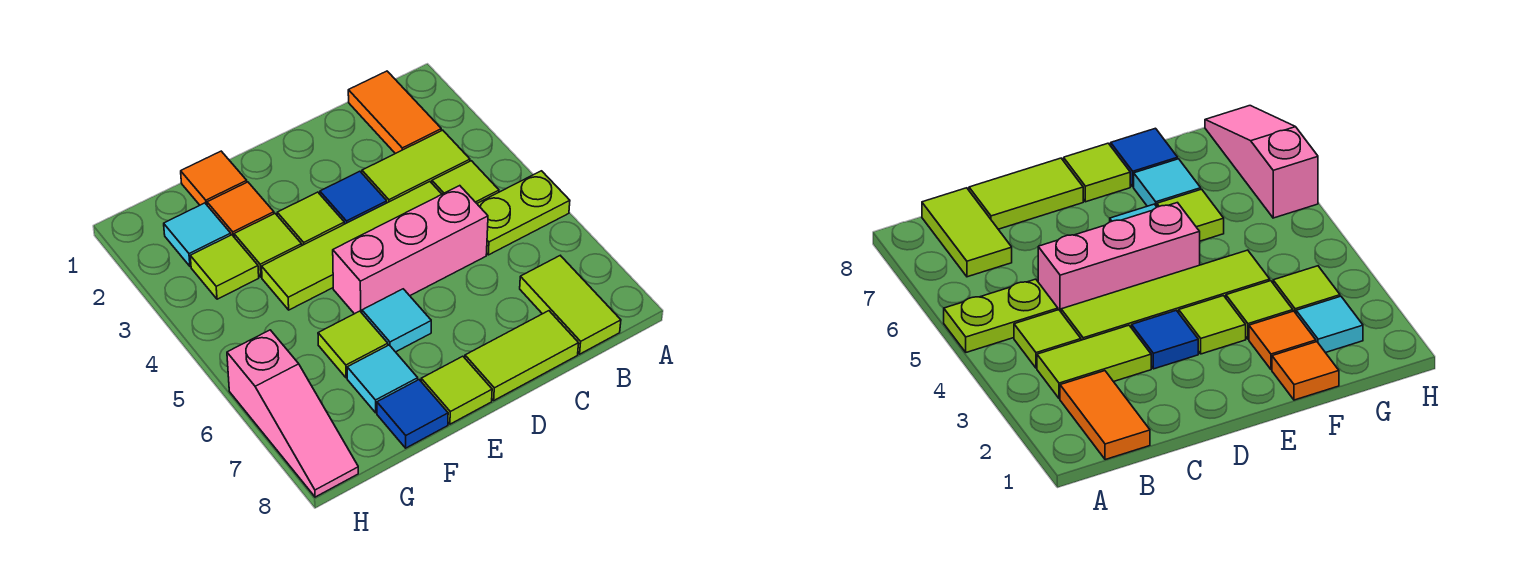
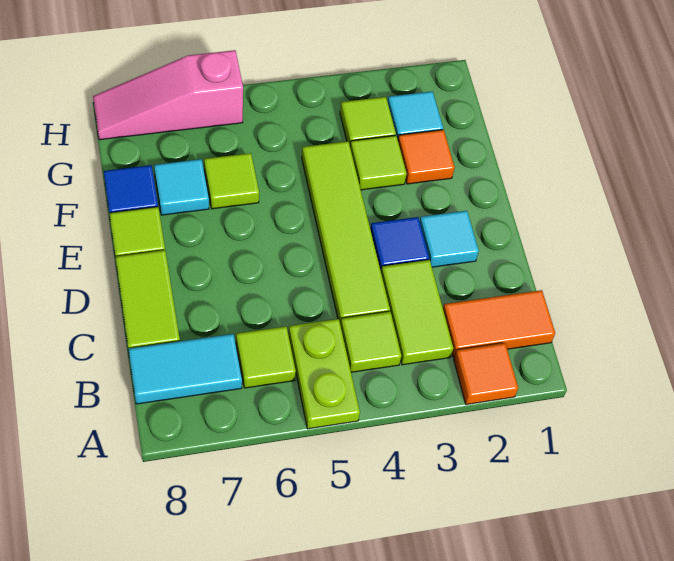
lime tile B7:B8 level 1 -> cyan tile B7:B8 level 1
pink brick C5:E5 level 1 -> none
lime tile E3 level 1 -> lime tile B6 level 1
cyan tile E6 level 1 -> cyan tile D2 level 1
orange tile F1 level 1 -> orange tile A2 level 1

